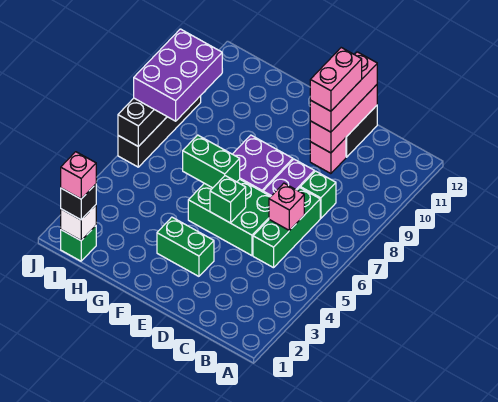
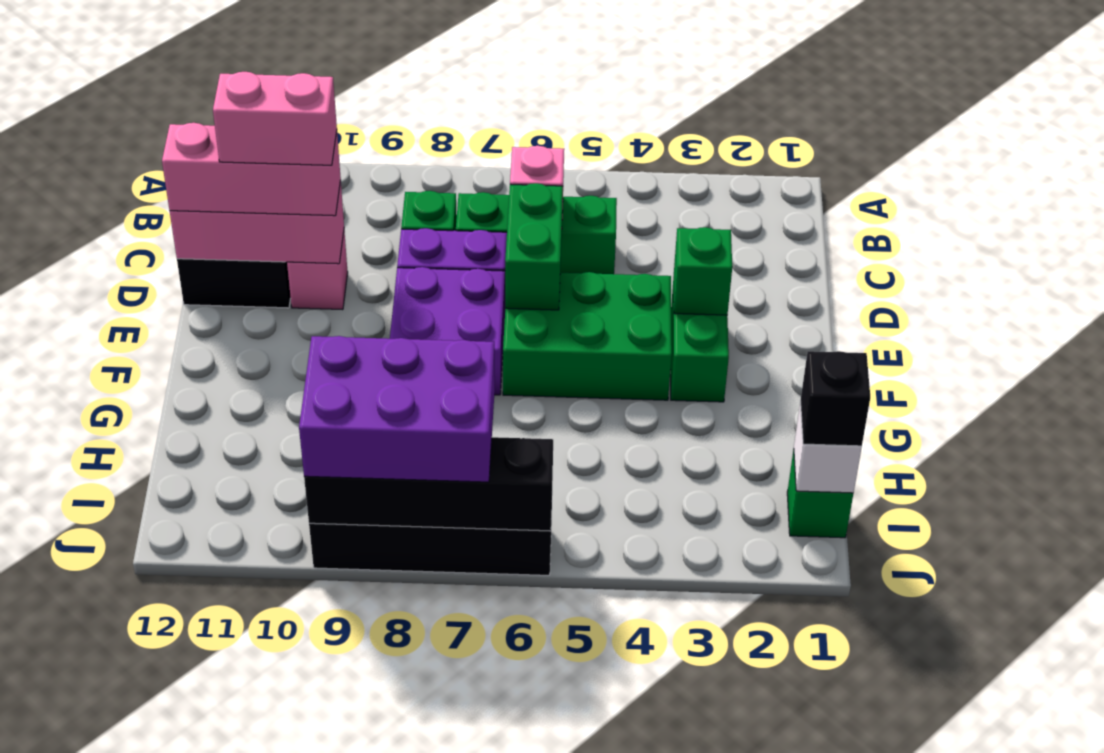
green brick D5:F6 level 1 -> green brick E4:F6 level 1
green brick E5 level 2 -> green brick E3 level 2
green brick F6:G6 level 2 -> green brick D6:E6 level 2
pink brick I1 level 4 -> none

